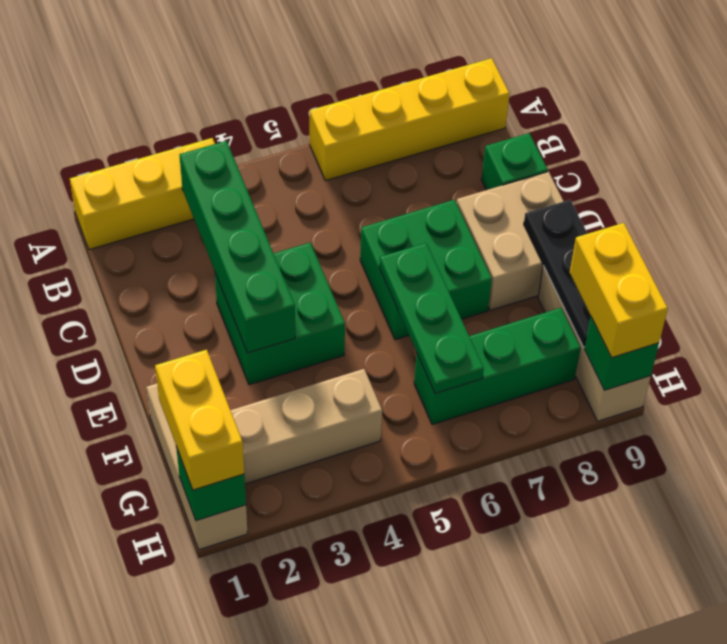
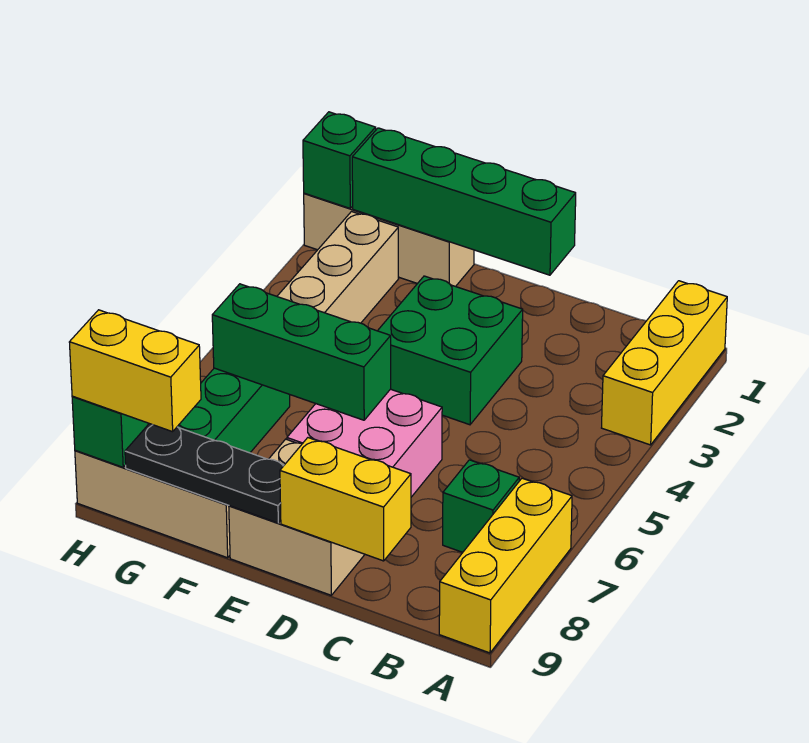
yellow brick A6:A9 level 1 -> yellow brick A7:A9 level 1
green brick B3:E3 level 2 -> green brick D1:G1 level 2
green brick C9 level 1 -> green brick B7 level 1
green brick D6:E7 level 1 -> pink brick D6:E7 level 1
green plate E6:G6 level 2 -> green brick E6:G6 level 2
yellow brick G1:H1 level 3 -> yellow brick C9:D9 level 2

